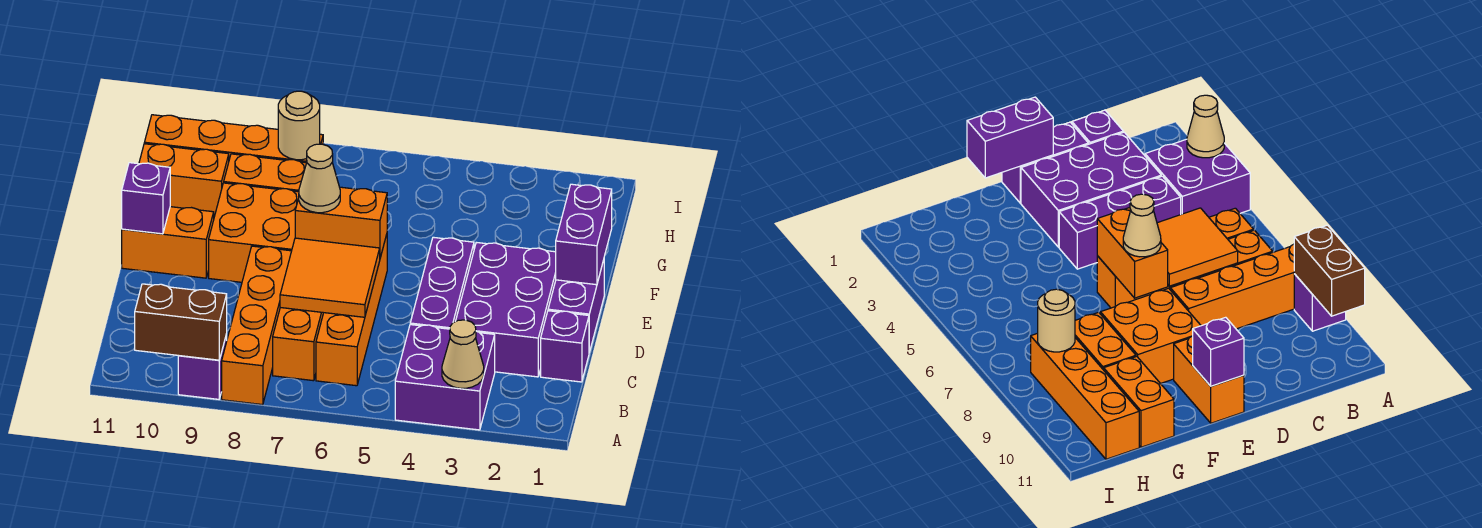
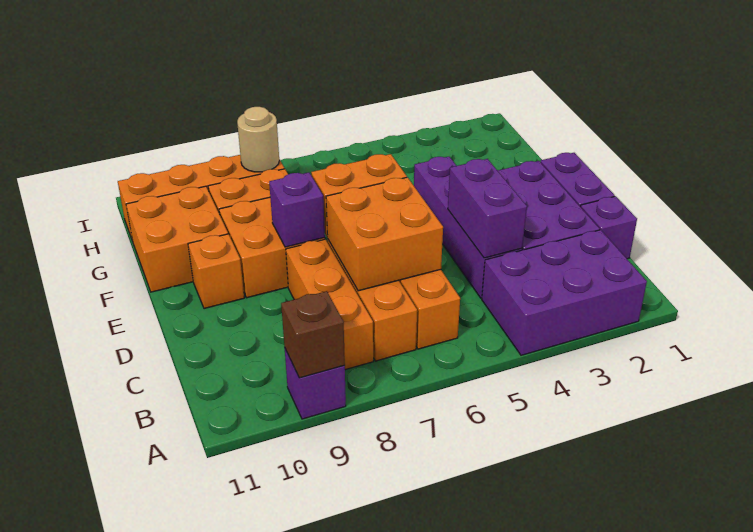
purple brick A3:B4 level 1 -> purple brick A2:B4 level 1
tan cone A3 level 2 -> none
orange brick A8:D8 level 1 -> orange brick B8:D8 level 1
brown brick A9:A10 level 2 -> brown brick A9 level 2
purple brick C4:E4 level 1 -> purple brick C4:F4 level 1
orange tile C6:D7 level 2 -> orange brick C6:D7 level 2
purple brick E1:F1 level 2 -> purple brick C4:D4 level 2
tan cone E7 level 3 -> none
orange brick E10:E11 level 1 -> orange brick E10 level 1
purple brick E11 level 2 -> purple brick E8 level 2
orange brick G10:G11 level 1 -> orange brick F10:G11 level 1

